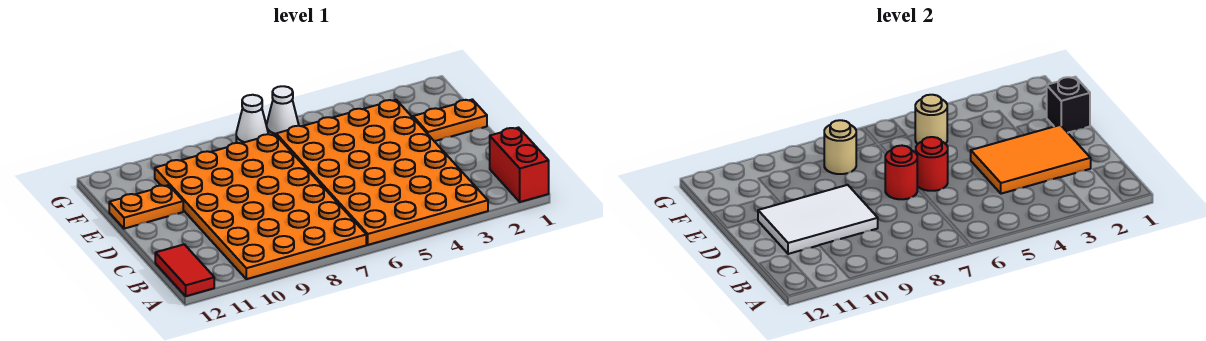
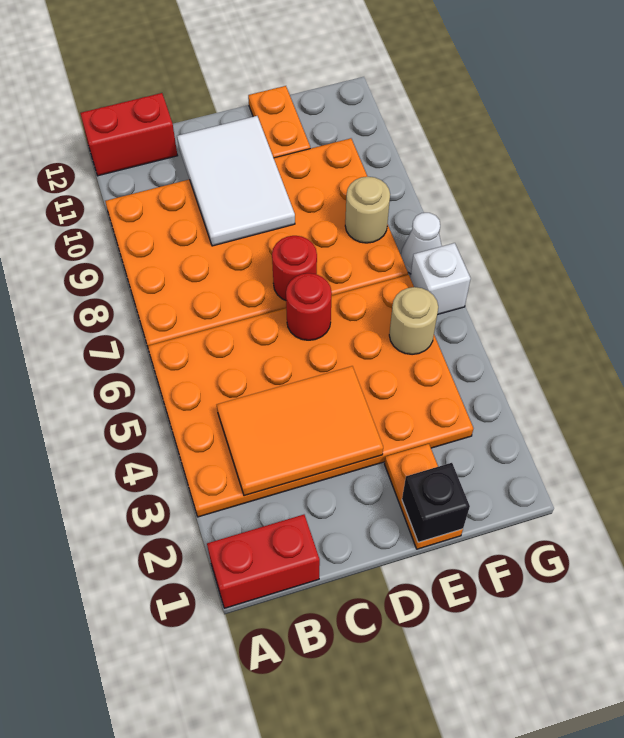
red tile A12:B12 level 1 -> red brick A12:B12 level 1
orange tile C2:D4 level 2 -> orange tile B3:D4 level 2
white cone G6 level 1 -> white brick G6 level 1

